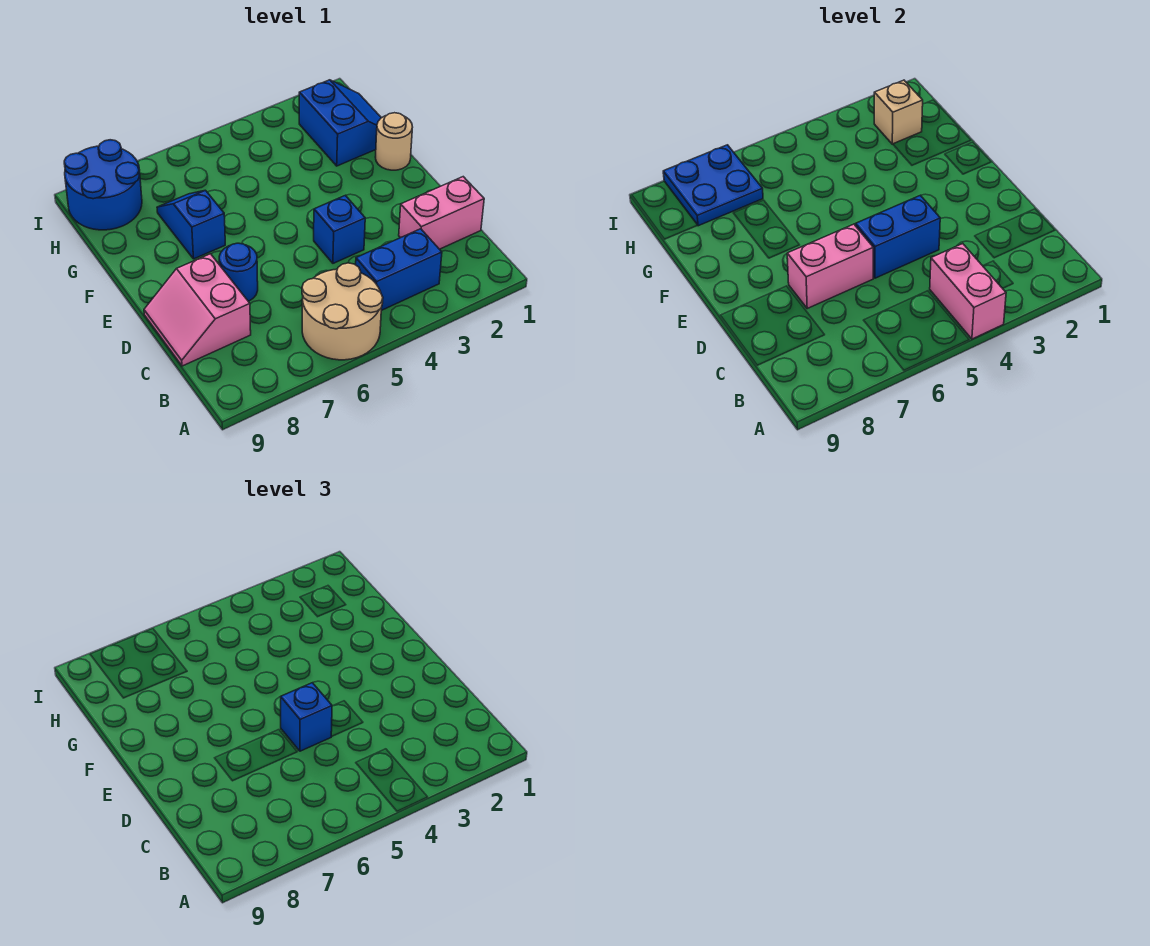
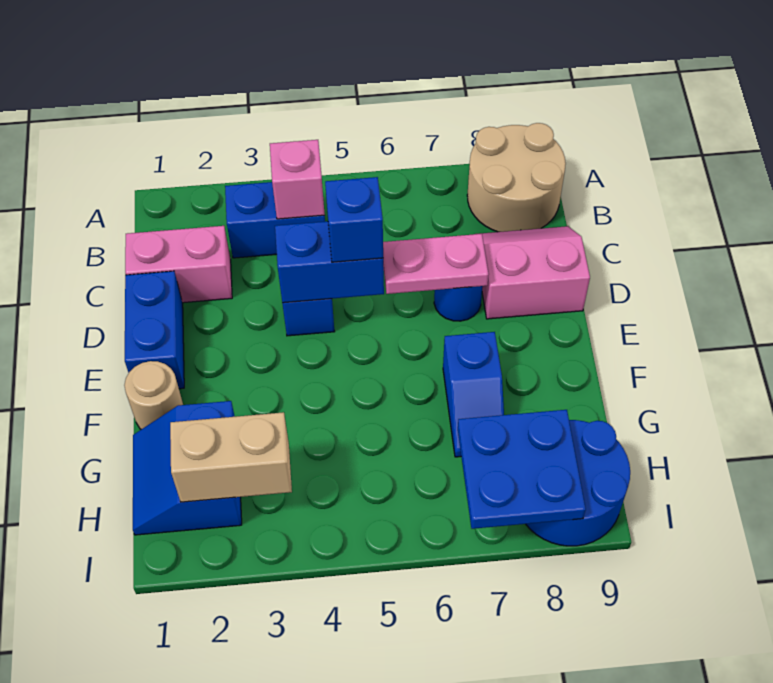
pink brick A4:B4 level 2 -> pink brick B4 level 2
tan round brick A5:B6 level 1 -> tan round brick A8:B9 level 1
pink slope C8:D9 level 1 top 8 -> pink slope C8:D9 level 1 top D
none -> blue brick D1:E1 level 1
pink brick D6:D7 level 2 -> pink plate D6:D7 level 2
tan brick H2 level 2 -> tan brick H2:H3 level 2

